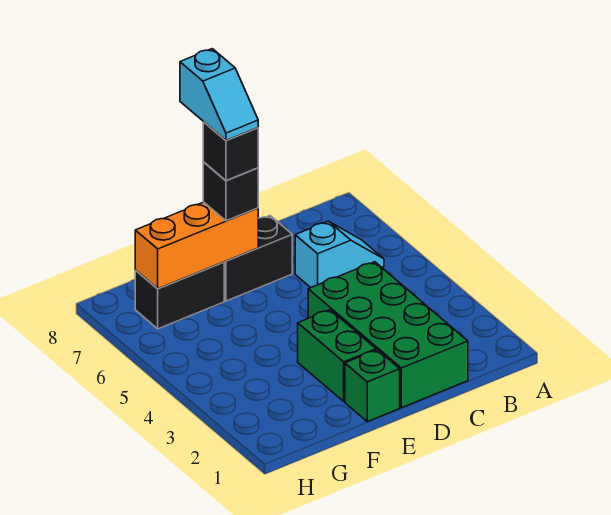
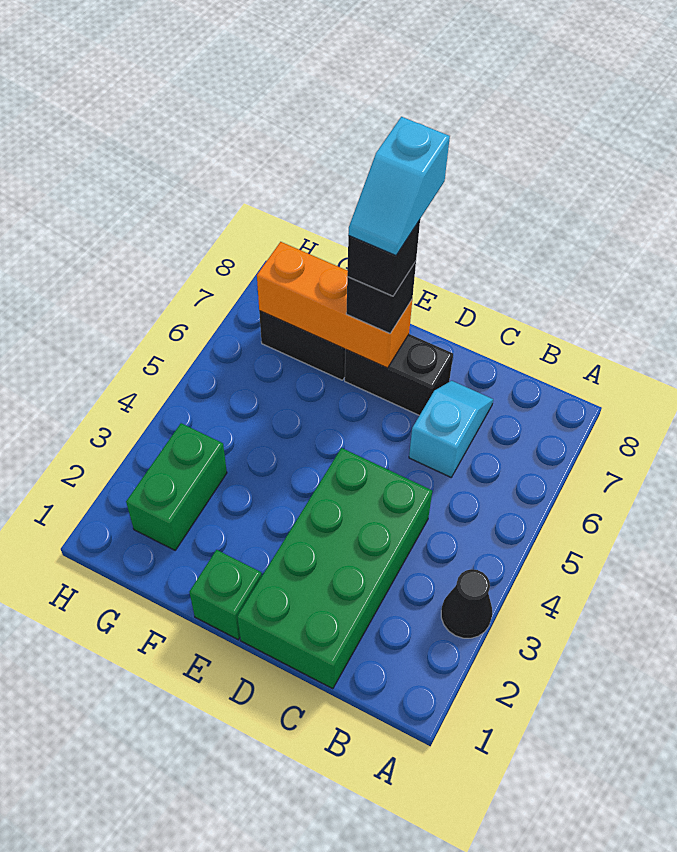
none -> black cone A3 level 1
cyan slope B6:C6 level 1 top C -> cyan slope C6:C7 level 1 top 6
green brick E2:E3 level 1 -> green brick G2:G3 level 1

